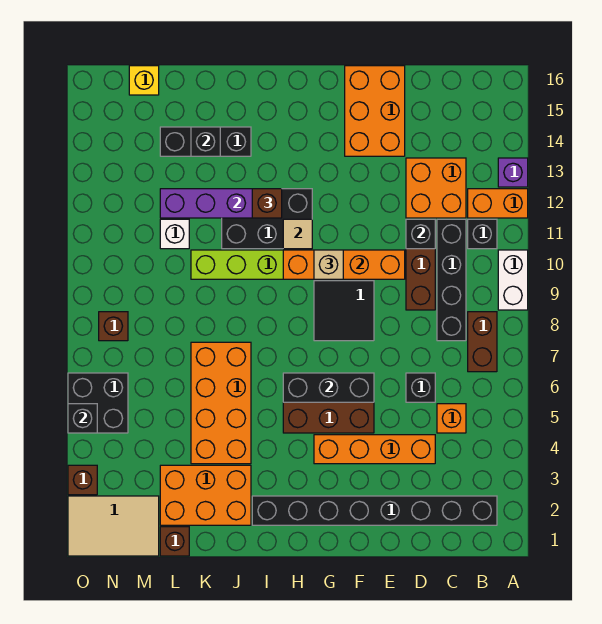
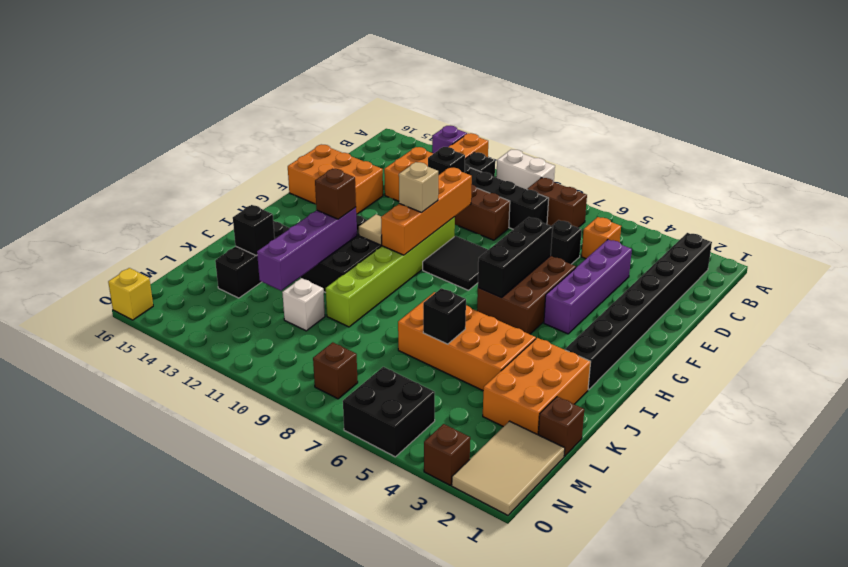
orange brick D4:G4 level 1 -> purple brick D4:G4 level 1
yellow brick M16 level 1 -> yellow brick O16 level 1
black brick O5 level 2 -> black brick K6 level 2

